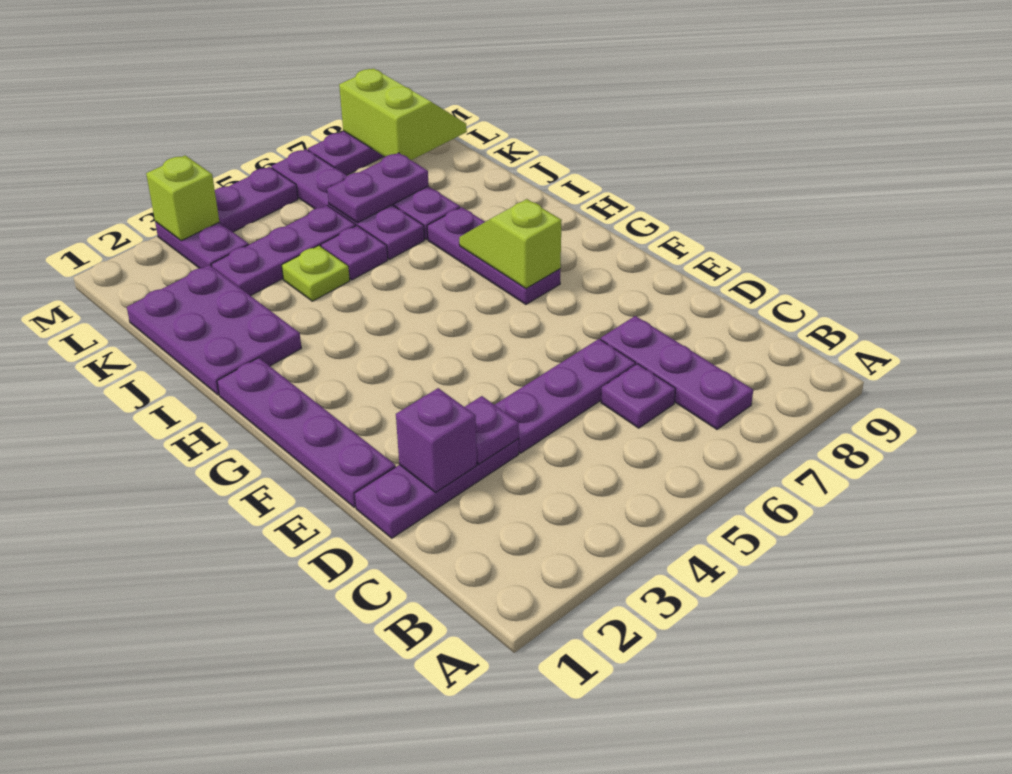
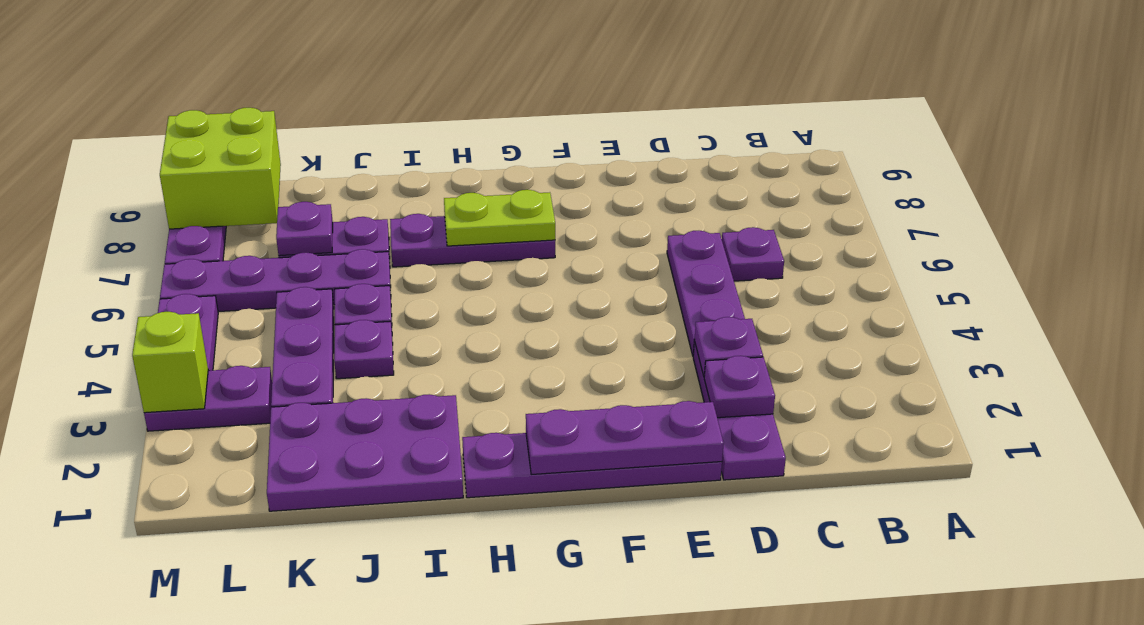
purple plate B7:D7 level 1 -> purple plate E1:G1 level 2
purple brick D2 level 2 -> purple plate D2 level 2
lime slope G7:H7 level 2 top G -> lime plate G7:H7 level 2
lime plate J4 level 1 -> purple plate J4 level 1
purple plate K6:K7 level 2 -> purple plate K7 level 2
lime slope L8:M9 level 2 top 8 -> lime brick L8:M9 level 2

